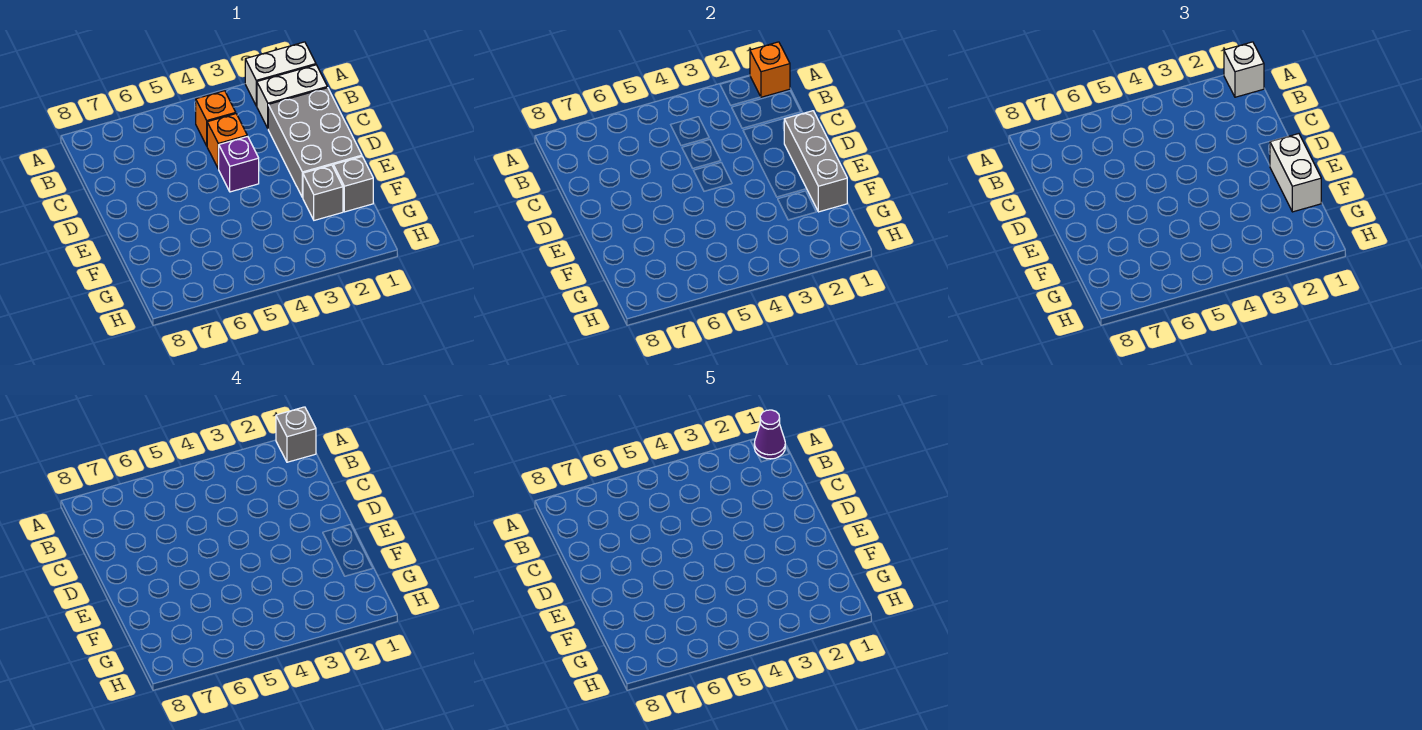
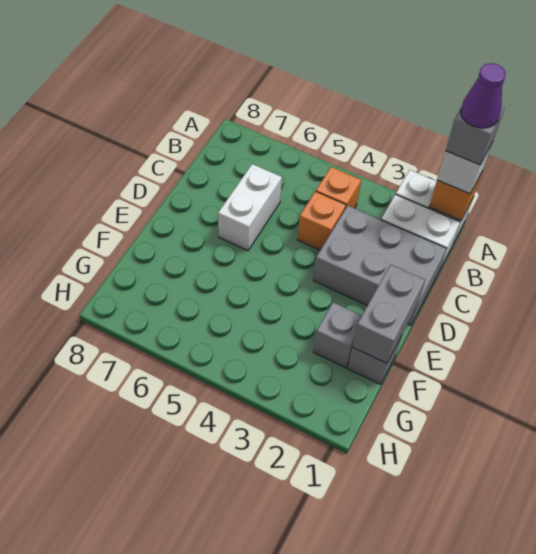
grey brick C1:E2 level 1 -> grey brick C1:D3 level 1
grey brick D1:F1 level 2 -> grey brick E1:F1 level 2
purple brick D4 level 1 -> none
white brick E1:F1 level 3 -> white brick C6:D6 level 1

